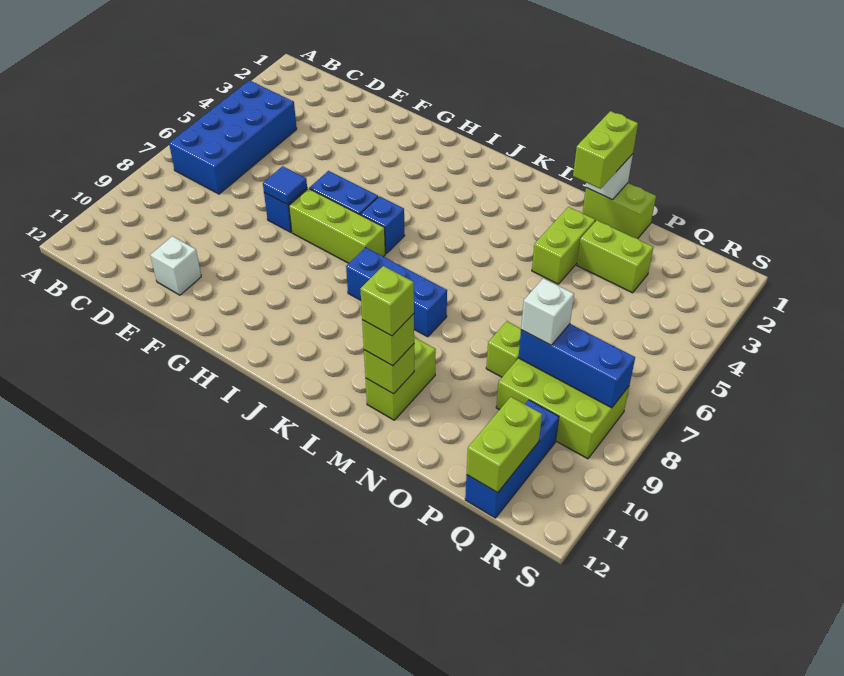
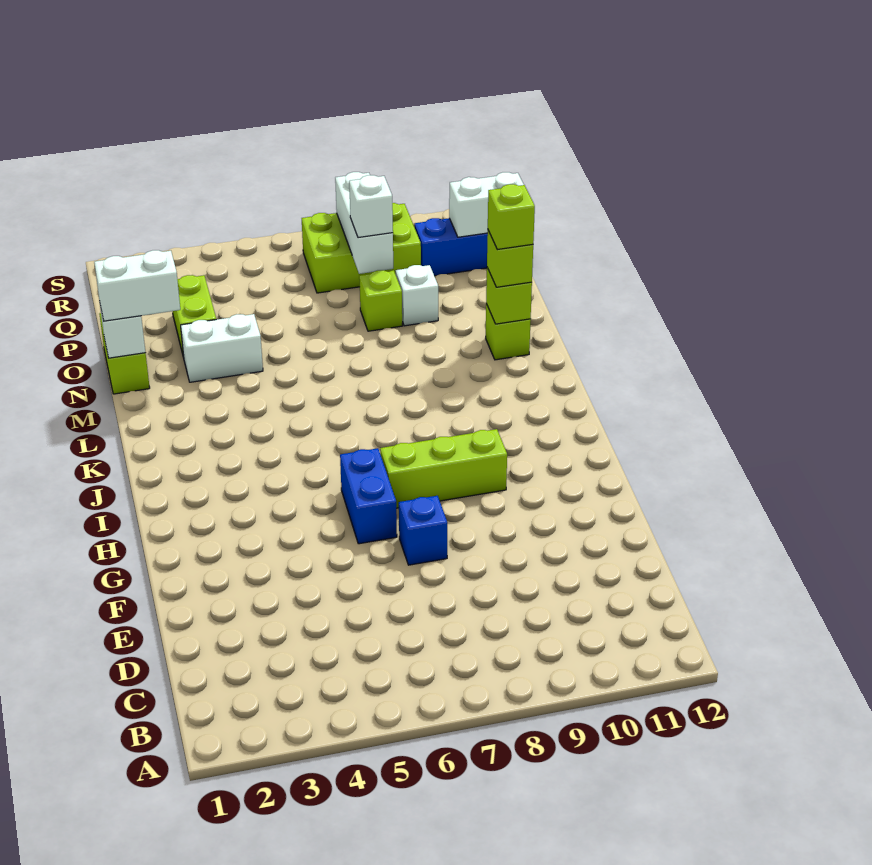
blue brick B4:C7 level 1 -> none
white brick E11 level 1 -> white brick O9 level 1
blue tile F7 level 2 -> none
lime brick G7:I7 level 1 -> lime brick H7:H9 level 1
blue brick I6 level 1 -> none
blue brick J8:L8 level 1 -> none
lime brick M10:M11 level 1 -> lime brick M11 level 1
lime brick N1:N2 level 3 -> white brick N1:N2 level 3
lime brick N3:N4 level 1 -> white brick N3:N4 level 1
lime brick P8:R9 level 1 -> lime brick Q7:R9 level 1
blue brick P8:R8 level 2 -> white brick P8:R8 level 2
lime brick Q11:Q12 level 2 -> white brick Q11:Q12 level 2

